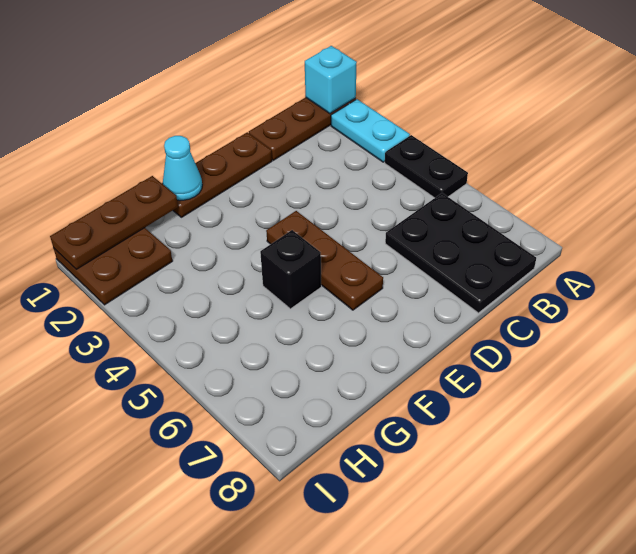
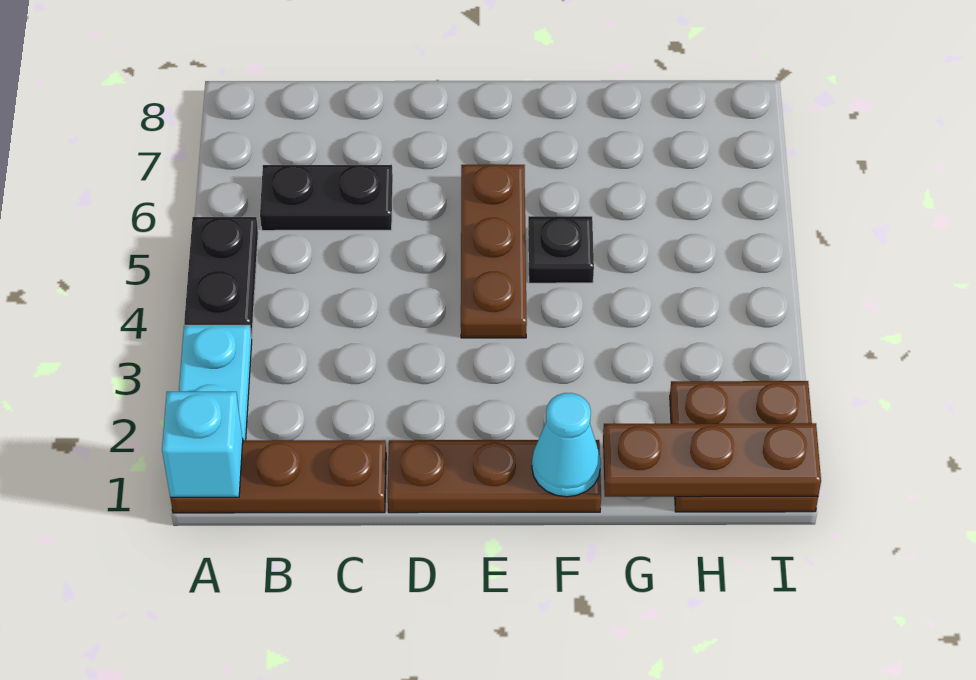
black plate B6:C8 level 1 -> black plate B6:C6 level 1
black brick F5 level 1 -> black plate F5 level 1

